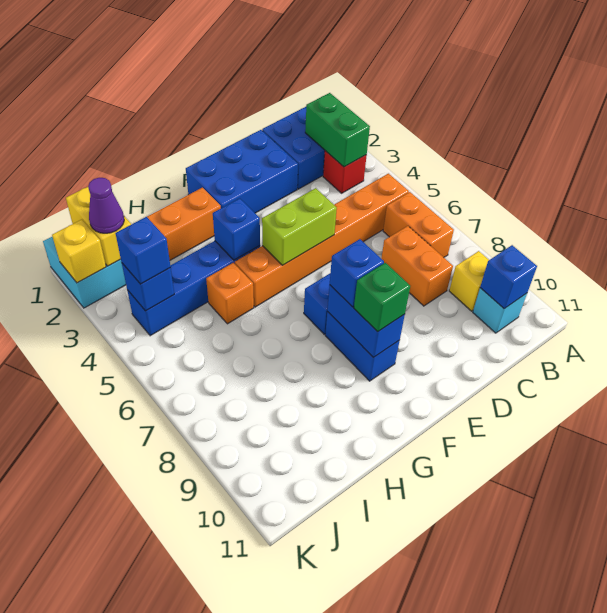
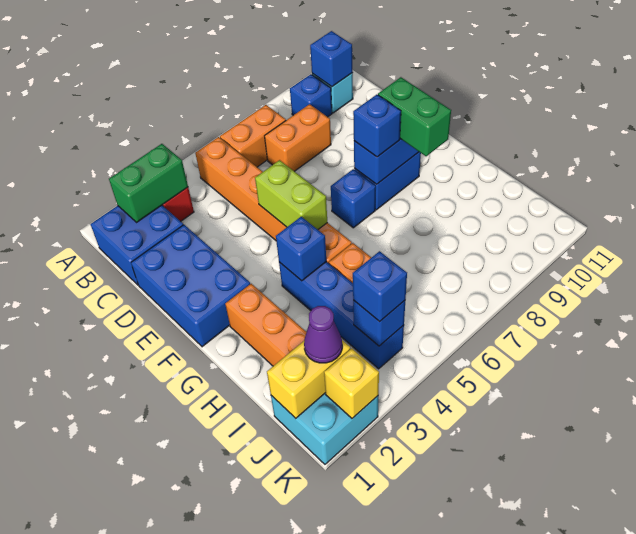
yellow brick B9 level 1 -> blue brick B9 level 1
green brick F9 level 3 -> green brick F9:G9 level 3

